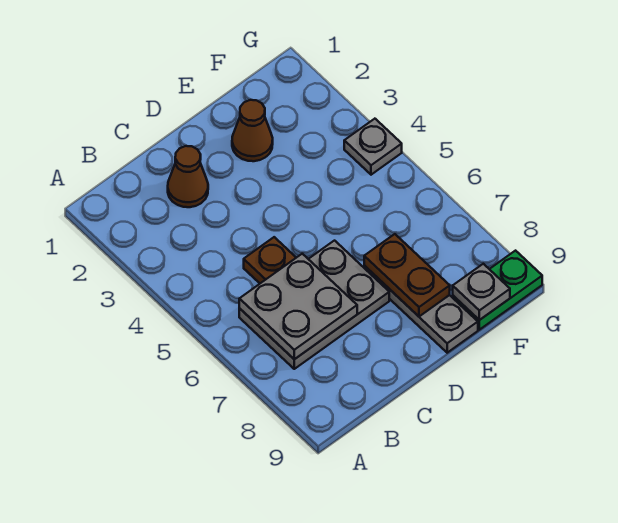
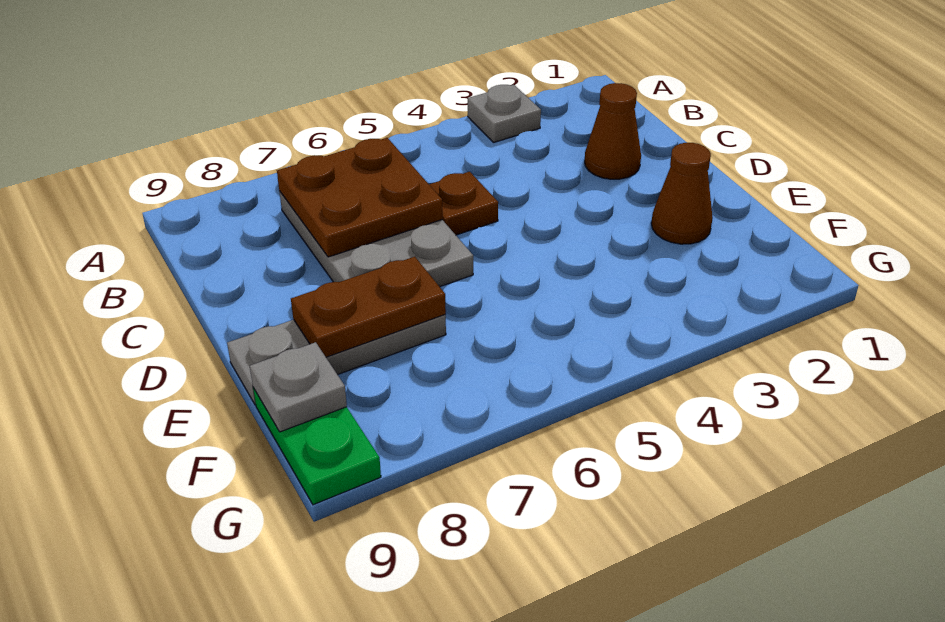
grey plate B6:C7 level 2 -> brown plate B6:C7 level 2
grey plate G4 level 1 -> grey plate A3 level 1

